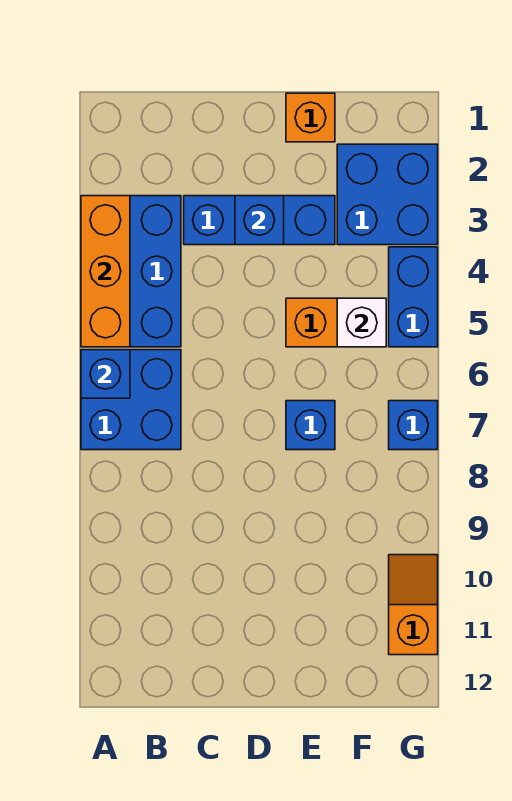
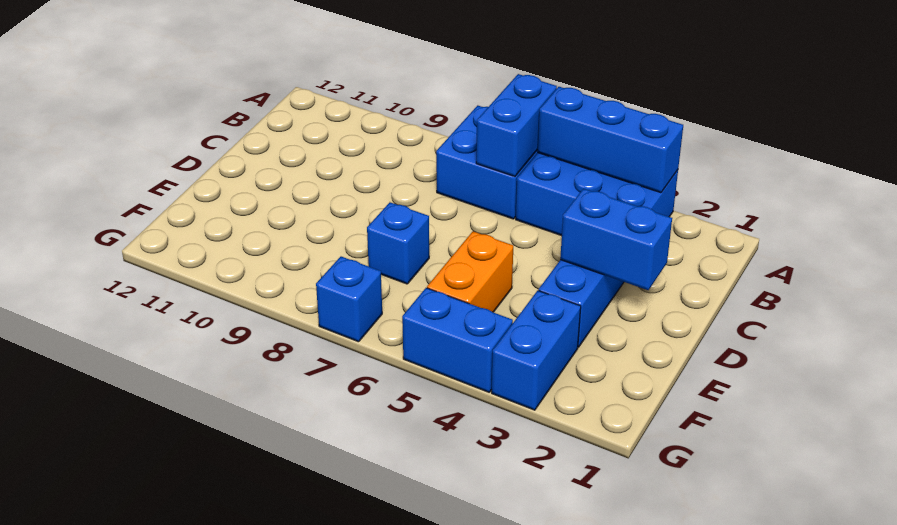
orange brick A3:A5 level 2 -> blue brick A3:A5 level 2
blue brick A6 level 2 -> blue brick A6:B6 level 2
blue brick D3 level 2 -> blue brick D2:D3 level 2
orange brick E1 level 1 -> none
blue brick F2:G3 level 1 -> blue brick F3:G3 level 1
white brick F5 level 2 -> none
orange slope G10:G11 level 1 top 11 -> none

